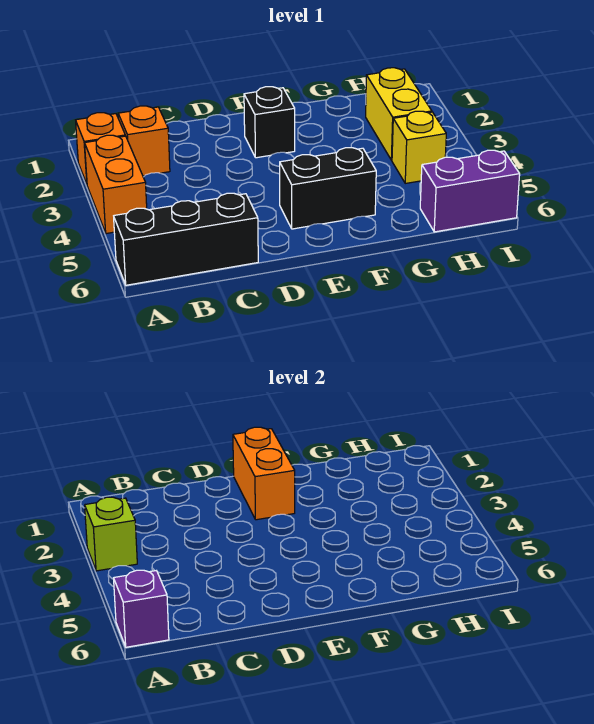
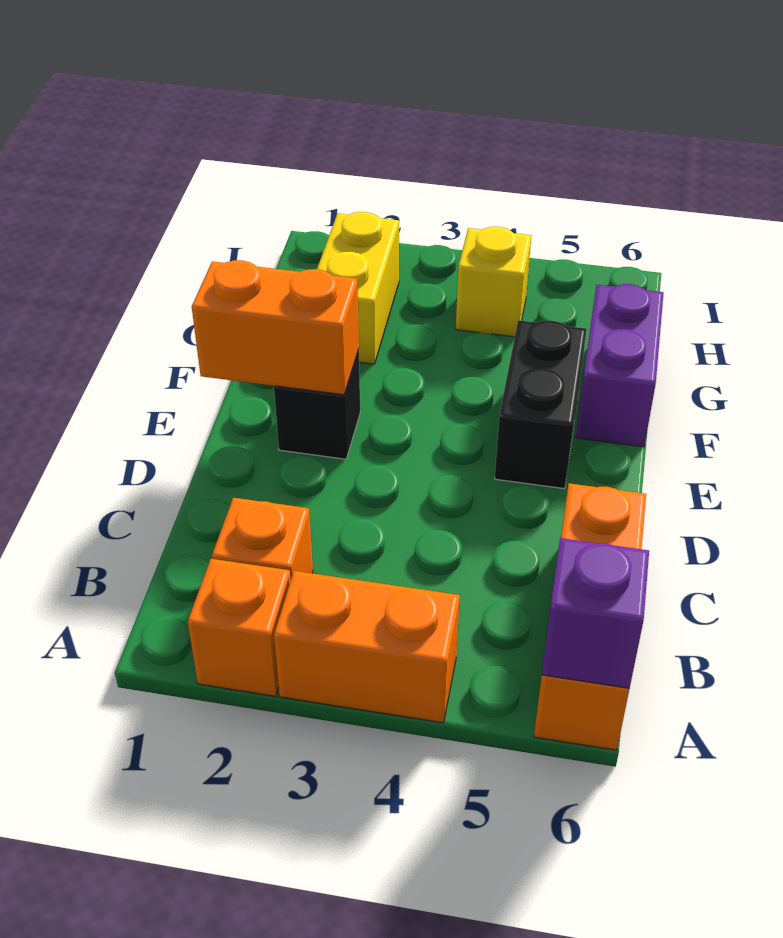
lime brick A3 level 2 -> none
black brick A6:C6 level 1 -> orange brick A6:C6 level 1
yellow brick H2:H3 level 1 -> yellow brick G2:H2 level 1
purple brick H6:I6 level 1 -> purple brick F6:G6 level 1

